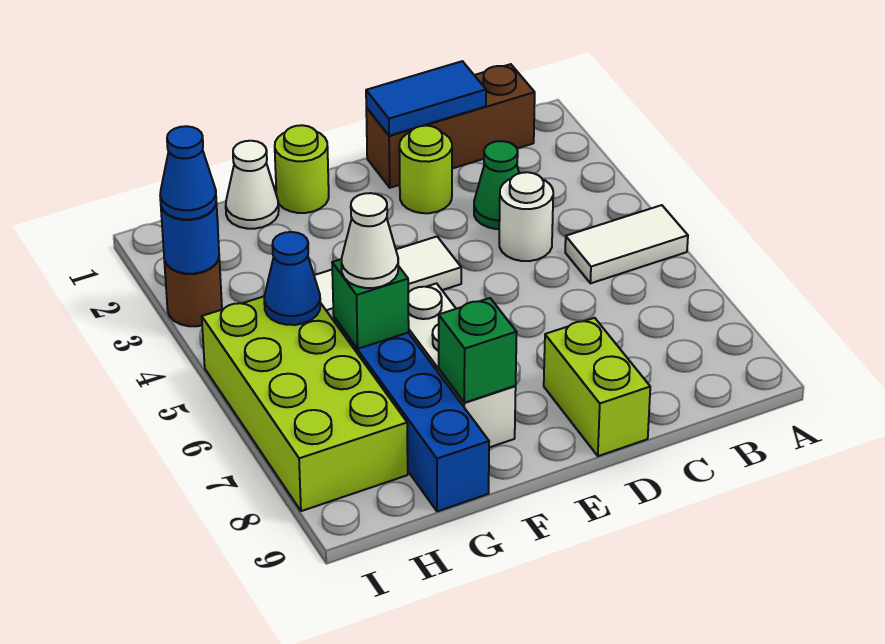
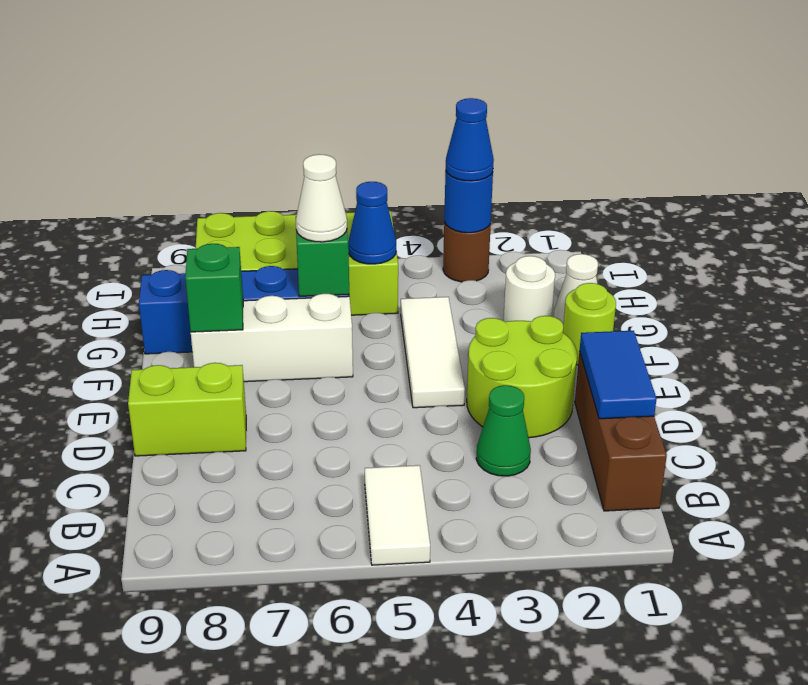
white round brick C4 level 1 -> white round brick G2 level 1
lime round brick D2 level 1 -> lime round brick D2:E3 level 1

